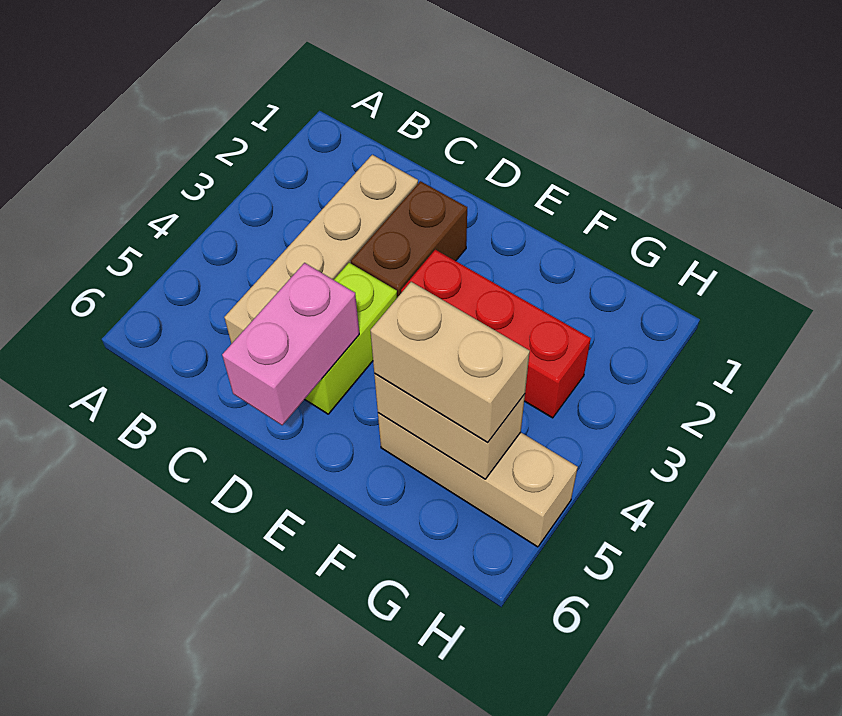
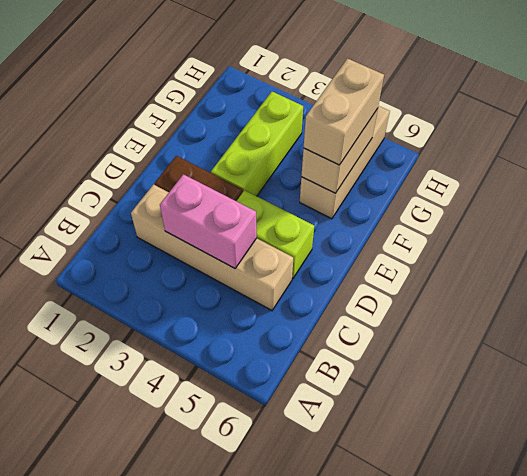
pink brick D5:D6 level 2 -> pink brick C3:C4 level 2
red brick E3:G3 level 1 -> lime brick E3:G3 level 1

